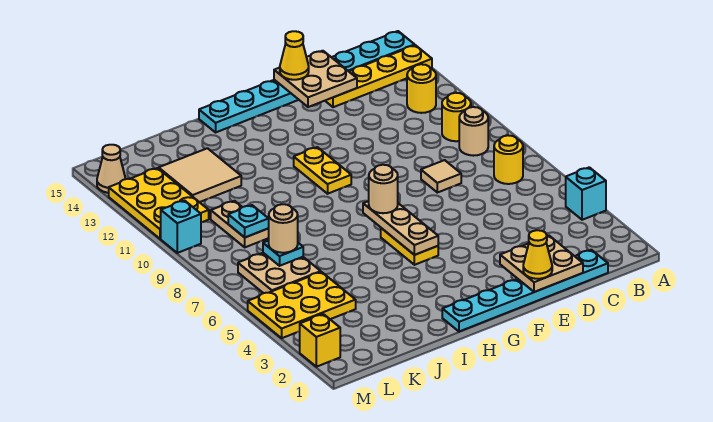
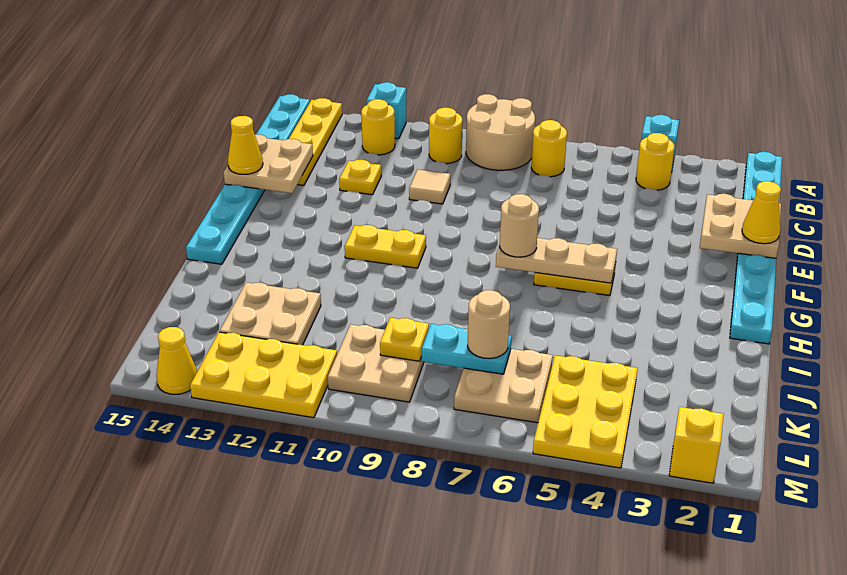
none -> yellow round brick B4 level 1
tan round brick B9 level 1 -> tan round brick A8:B9 level 1
cyan plate C1:H1 level 1 -> cyan plate A1:H1 level 1
tan tile D8 level 1 -> tan tile D10 level 1
none -> yellow plate D12 level 1
tan tile J12:K13 level 1 -> tan plate J12:K13 level 1
cyan plate K7 level 2 -> cyan plate K7:K8 level 2
tan plate K9:K10 level 1 -> tan plate K9:L10 level 1
cyan plate K9 level 2 -> yellow plate K9 level 2
cyan brick M10 level 1 -> cyan brick A12 level 1
tan cone M14 level 1 -> yellow cone M14 level 1

